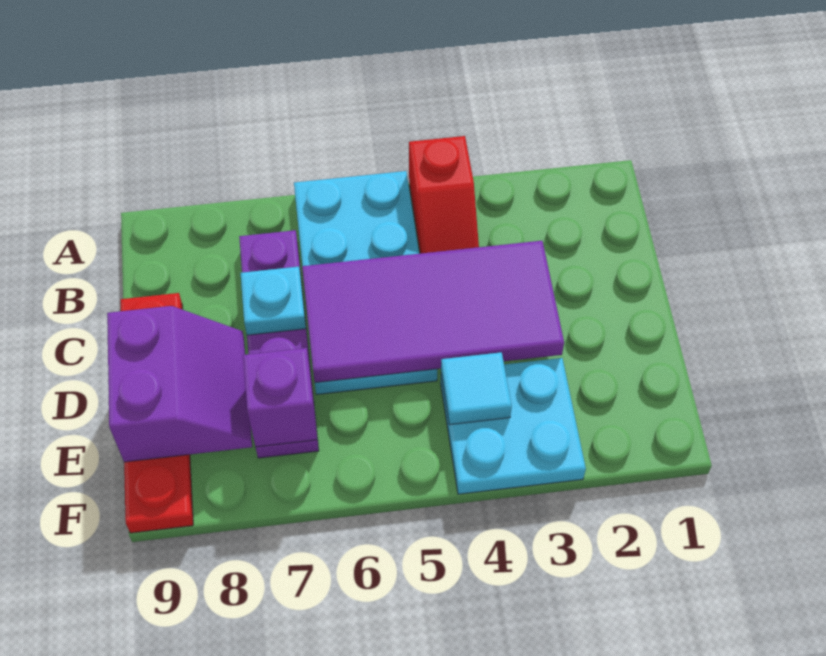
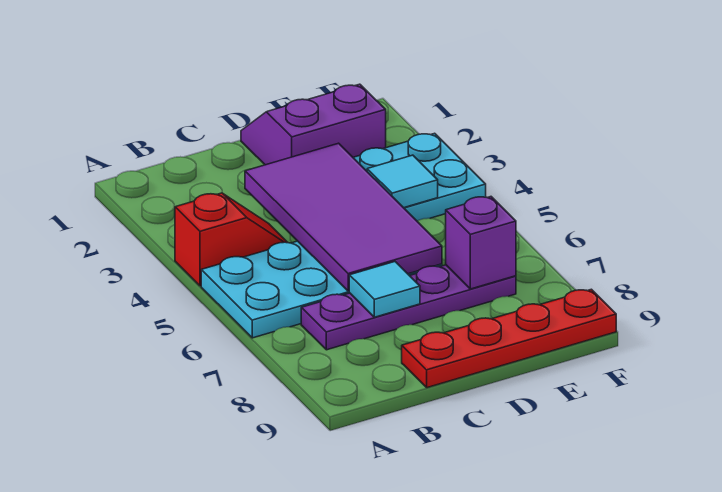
cyan plate C7 level 2 -> cyan tile C7 level 2
purple slope D8:E9 level 2 top 9 -> purple slope D1:E2 level 1 top 2

